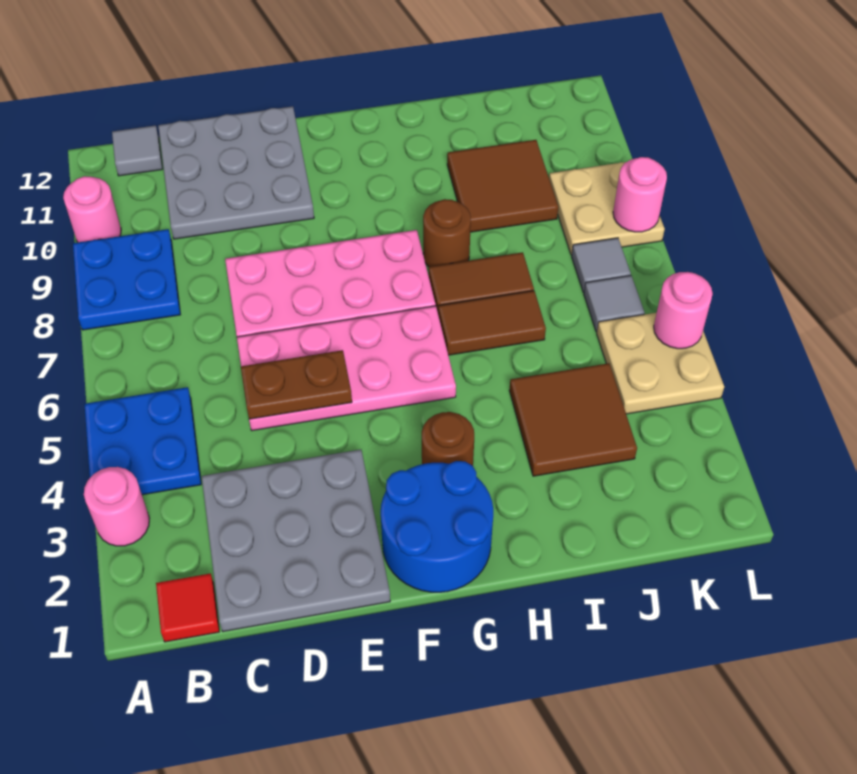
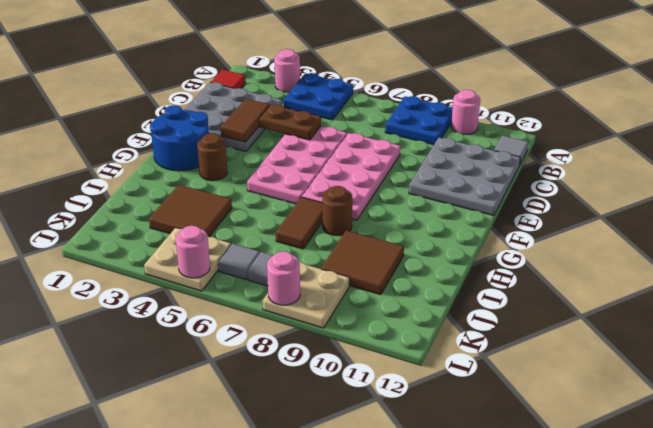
brown plate D5:E5 level 2 -> brown plate D4:D5 level 2
brown tile H6:I6 level 1 -> brown tile D3:E3 level 2

